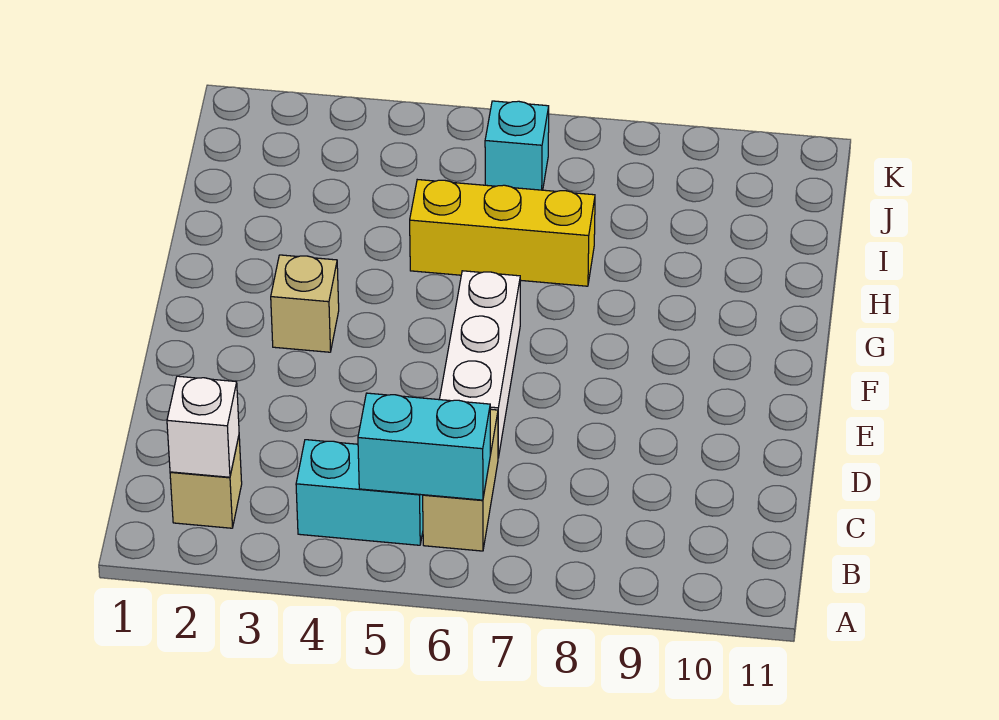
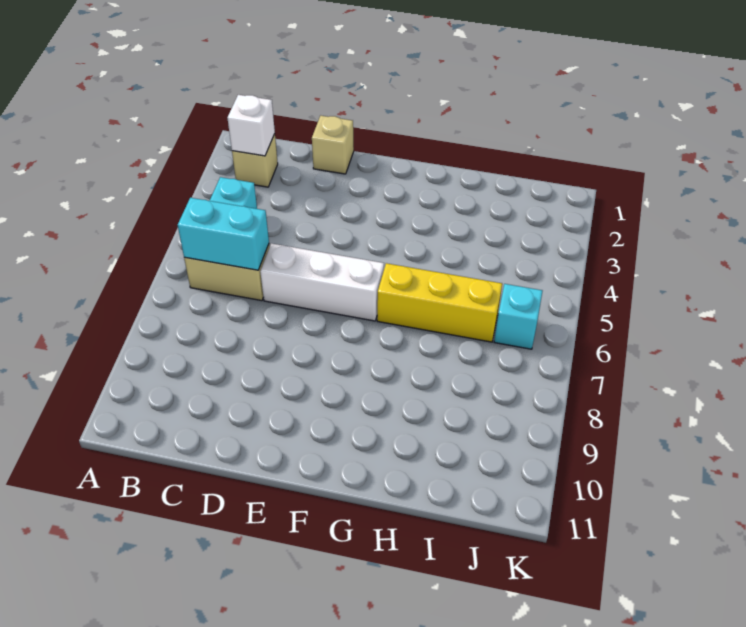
cyan brick B5:B6 level 2 -> cyan brick B6:C6 level 2
tan brick F3 level 1 -> tan brick D1 level 1
yellow brick H5:H7 level 1 -> yellow brick G6:I6 level 1

